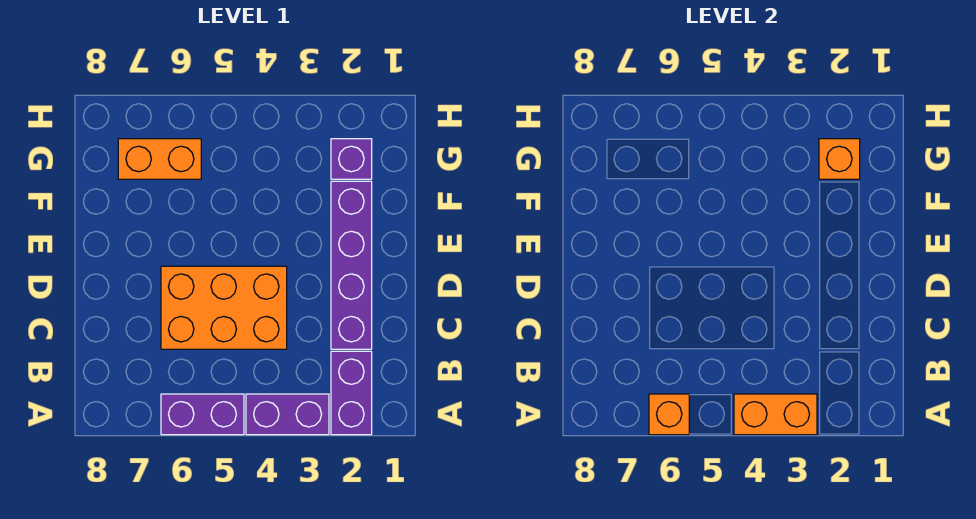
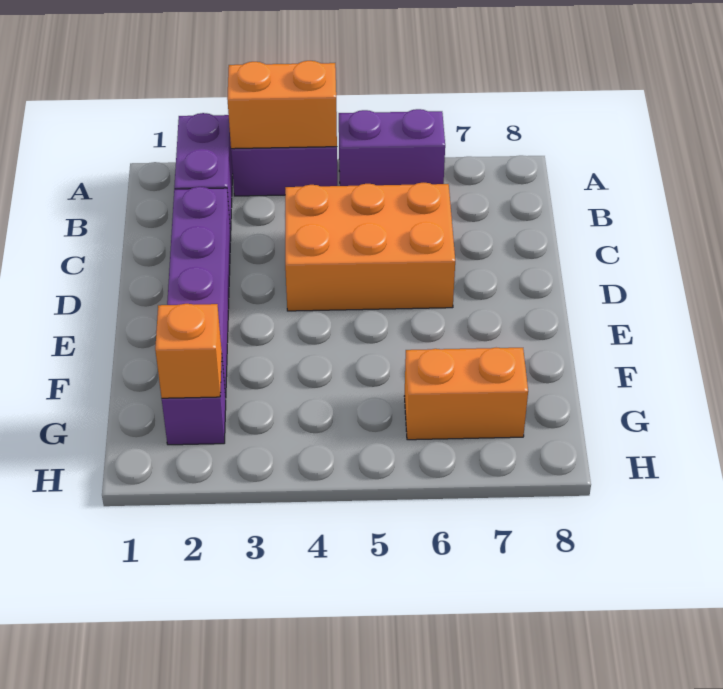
orange brick A6 level 2 -> none

